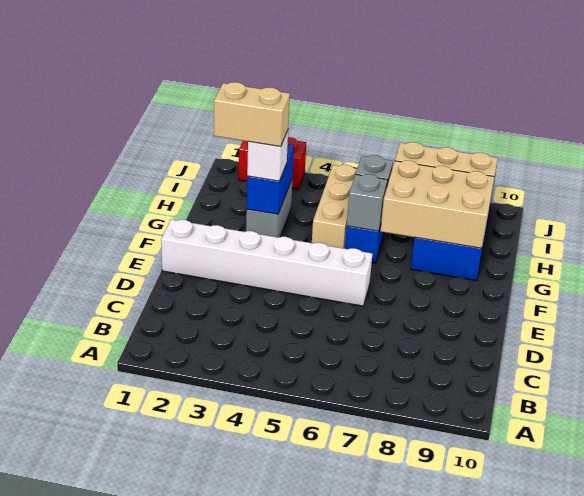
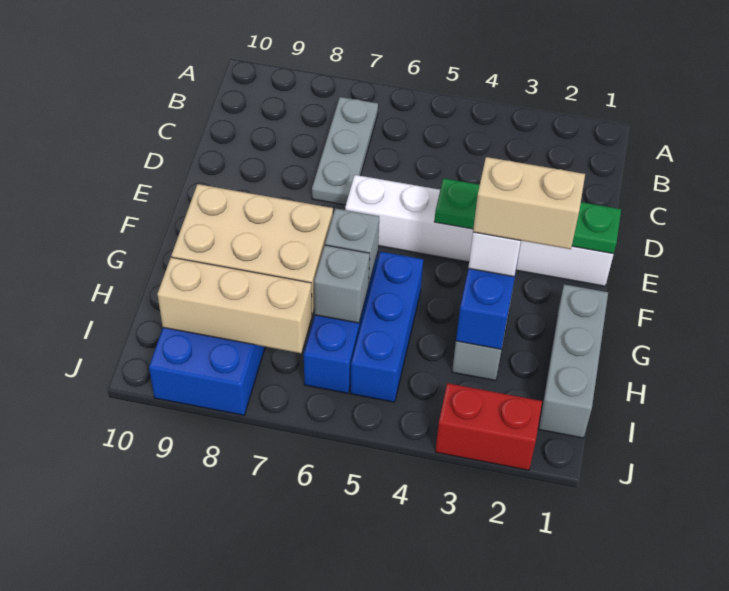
none -> grey plate B7:D7 level 1
none -> green plate E1:E4 level 2
none -> grey brick G1:I1 level 1
tan brick G5:I5 level 1 -> blue brick G5:I5 level 1

